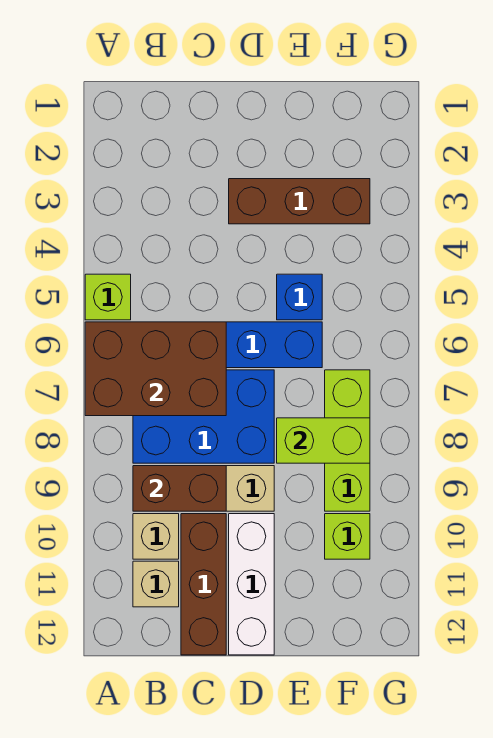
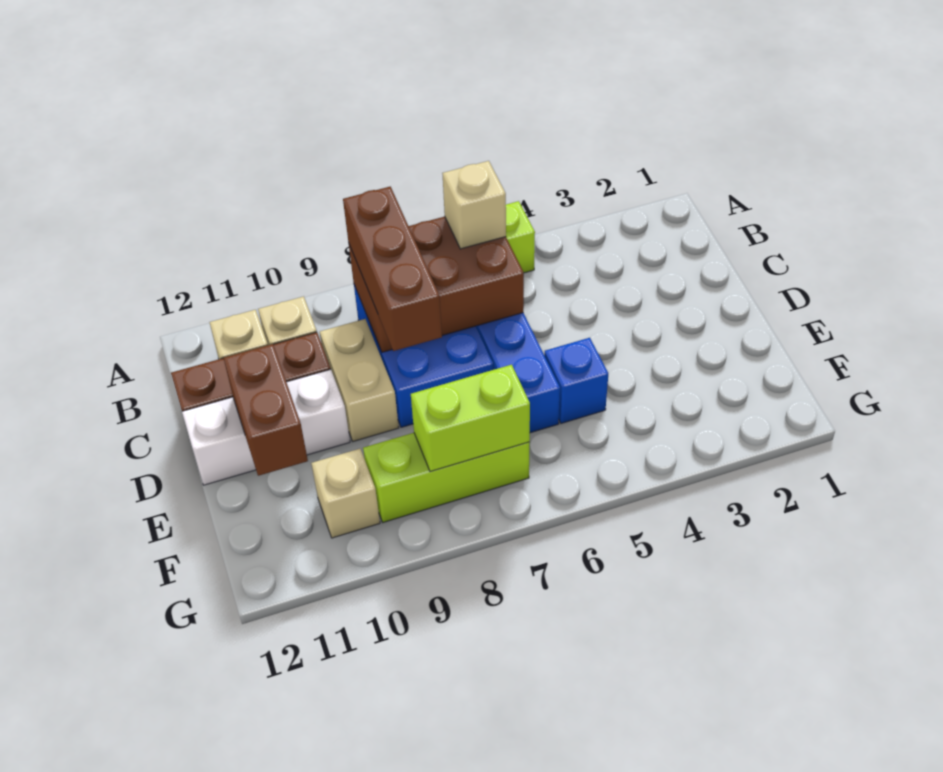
brown brick A6:C7 level 2 -> brown brick B6:C8 level 2
none -> tan brick B6 level 3
brown brick B9:C9 level 2 -> brown brick D11:E11 level 2
brown brick D3:F3 level 1 -> brown brick B8:D8 level 3
lime brick E8:F8 level 2 -> lime brick F7:F8 level 2
lime brick F10 level 1 -> tan brick F10 level 1

